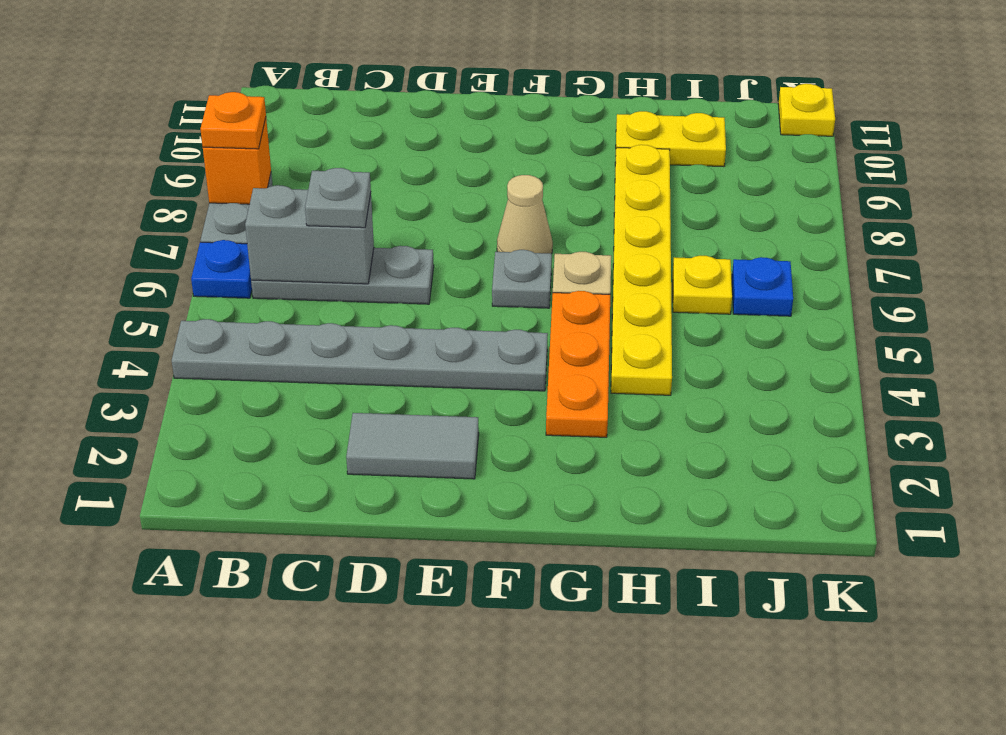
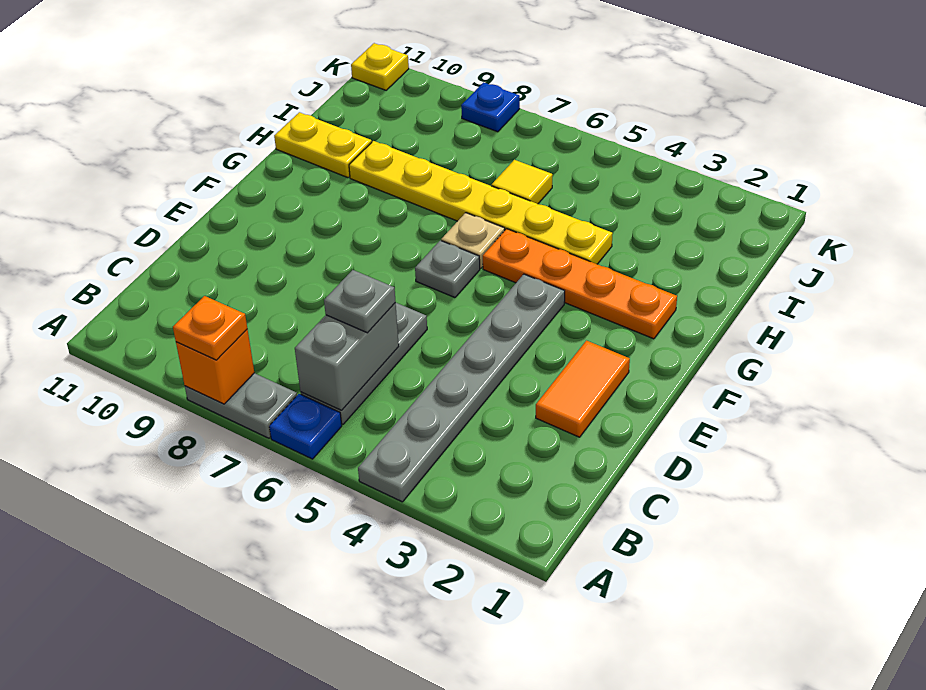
grey tile D2:E2 level 1 -> orange tile D2:E2 level 1
tan cone F7 level 1 -> none
orange plate G3:G5 level 1 -> orange plate G2:G5 level 1
yellow plate H10:I10 level 1 -> yellow plate H10:H11 level 1
yellow plate I6 level 1 -> yellow tile I6 level 1
blue plate J6 level 1 -> blue plate K8 level 1

